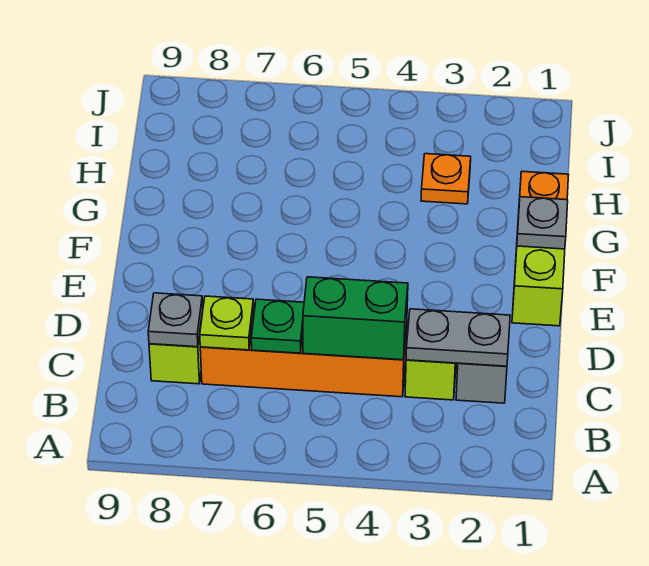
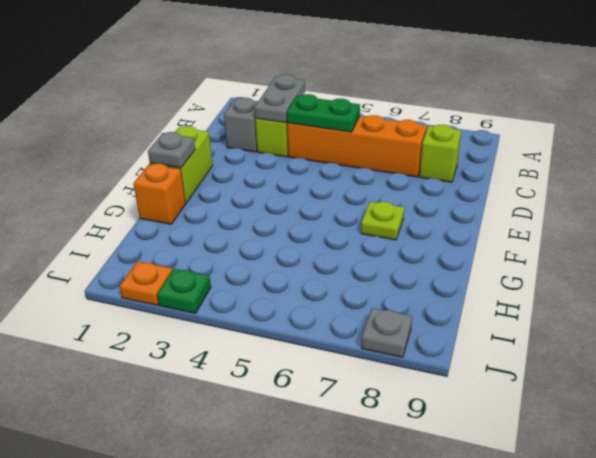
grey plate C2:C3 level 2 -> grey plate B3:C3 level 2
green brick C4:C5 level 2 -> green plate C4:C5 level 2
green plate C6 level 2 -> green plate J3 level 1
lime plate C7 level 2 -> lime plate F7 level 1
grey plate C8 level 2 -> grey plate J8 level 1
orange plate H3 level 1 -> orange plate J2 level 1

